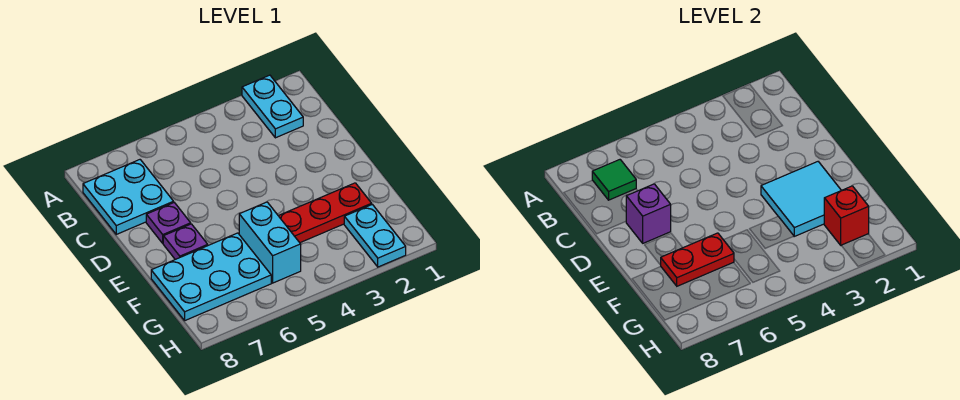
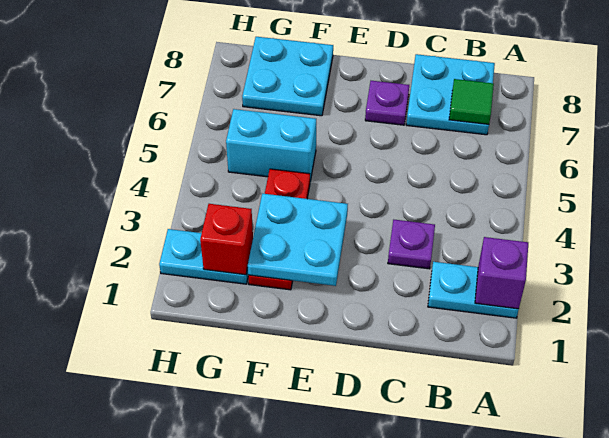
purple brick D7 level 2 -> purple brick A2 level 2
cyan tile E2:F3 level 2 -> cyan plate E2:F3 level 2
purple plate E7 level 1 -> purple plate C3 level 1
cyan plate F6:G8 level 1 -> cyan plate F7:G8 level 1
red plate F6:F7 level 2 -> none

